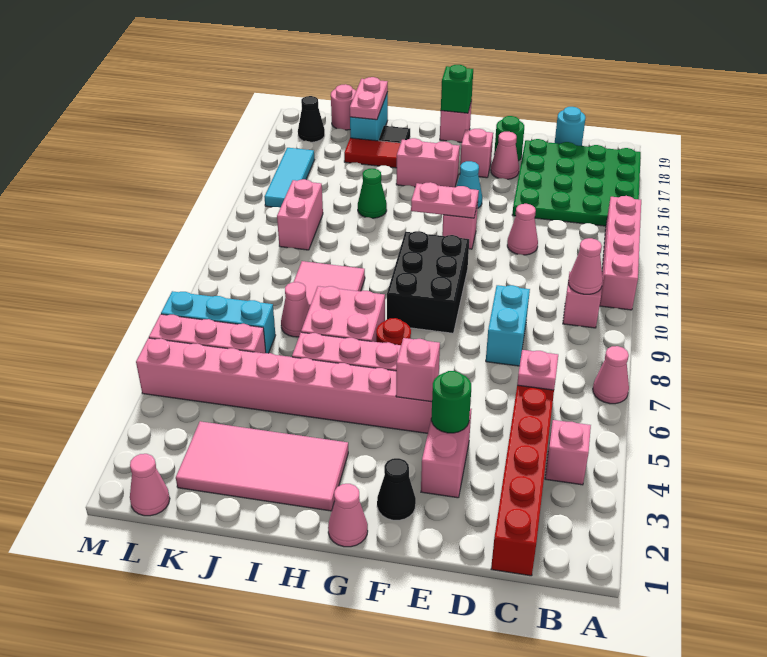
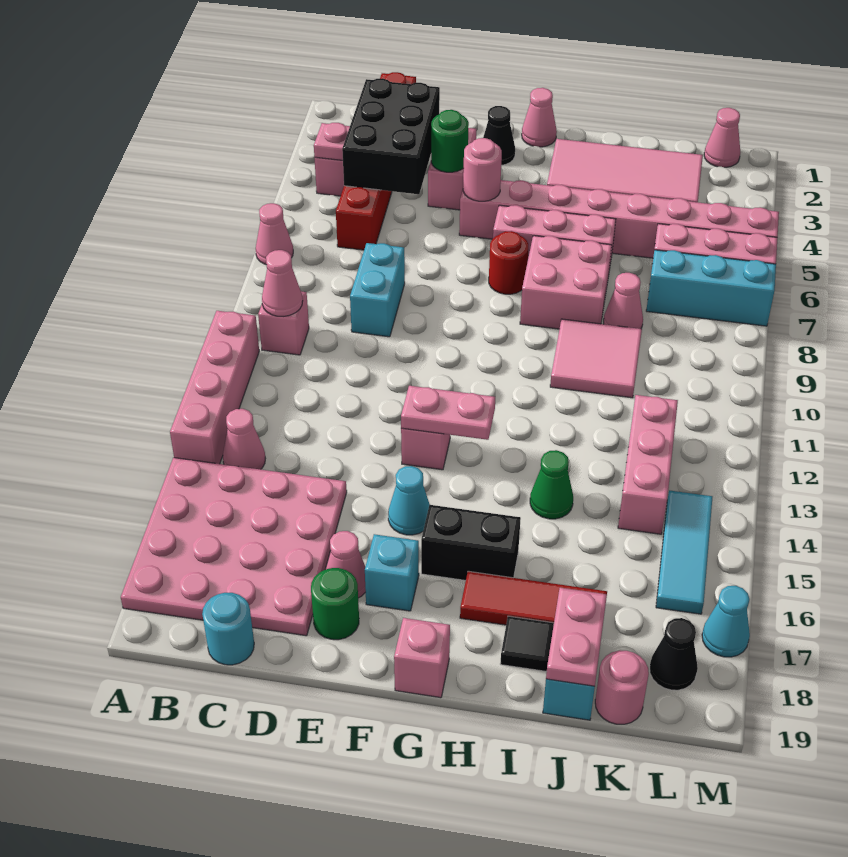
green plate A15:D18 level 1 -> pink plate A15:D18 level 1
pink plate C6 level 2 -> pink plate B4 level 2
pink cone D13 level 1 -> pink cone B14 level 1
pink brick F5 level 2 -> pink round brick F5 level 2
black brick F9:G11 level 1 -> black brick C3:D5 level 2
pink brick F17 level 1 -> cyan brick F17 level 1
pink brick G16:H16 level 1 -> black brick G16:H16 level 1
green brick G19 level 2 -> none
pink brick K12:K13 level 1 -> pink brick K12:K14 level 1
none -> cyan cone M17 level 1

